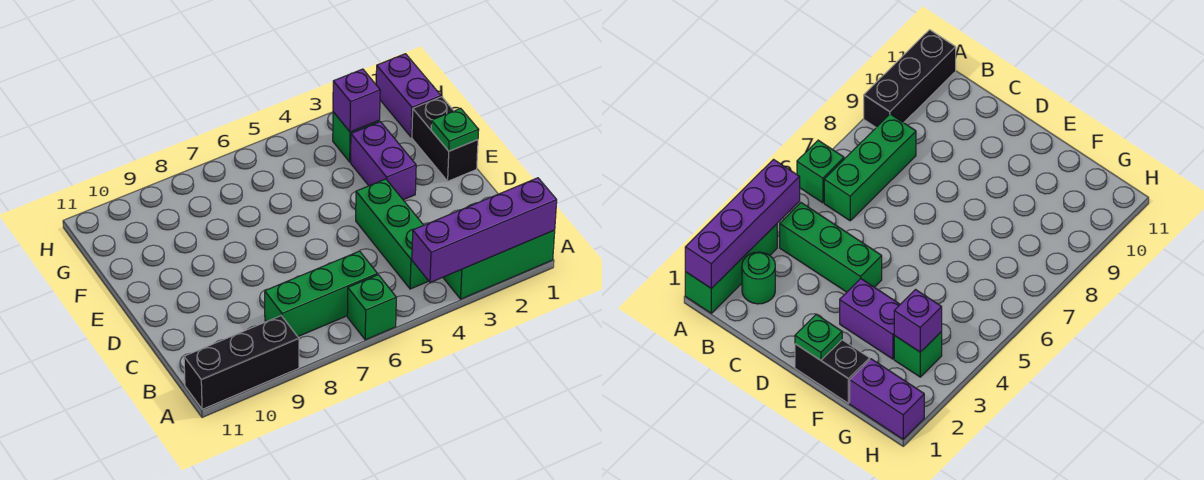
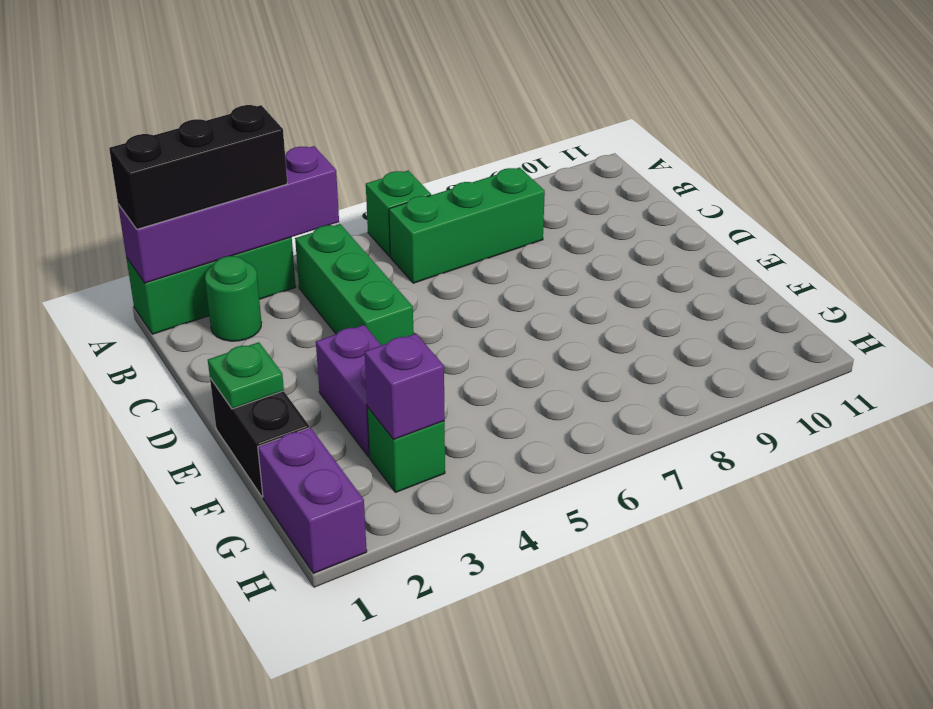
black brick A9:A11 level 1 -> black brick A1:A3 level 3

